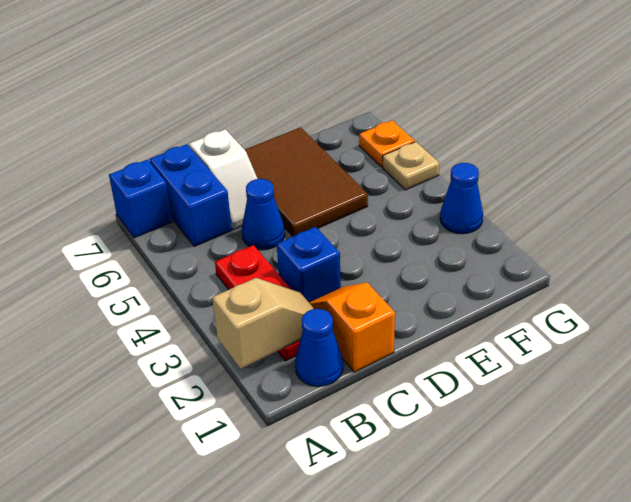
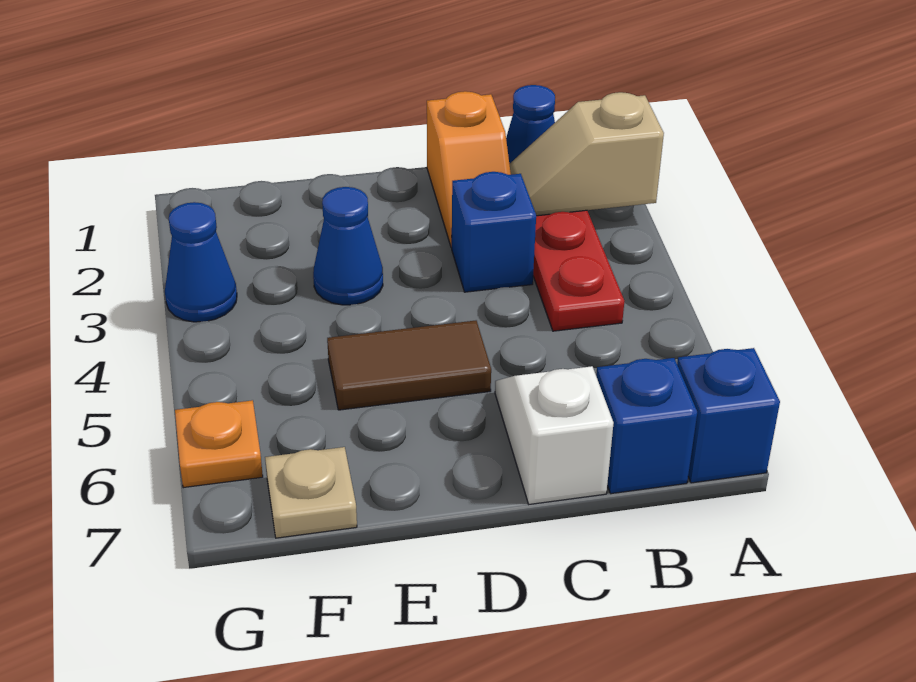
blue brick B6:B7 level 1 -> blue brick B7 level 1
blue cone C5 level 1 -> blue cone E3 level 1
brown tile D5:E7 level 1 -> brown tile D5:E5 level 1
tan plate G5 level 1 -> tan plate F7 level 1

